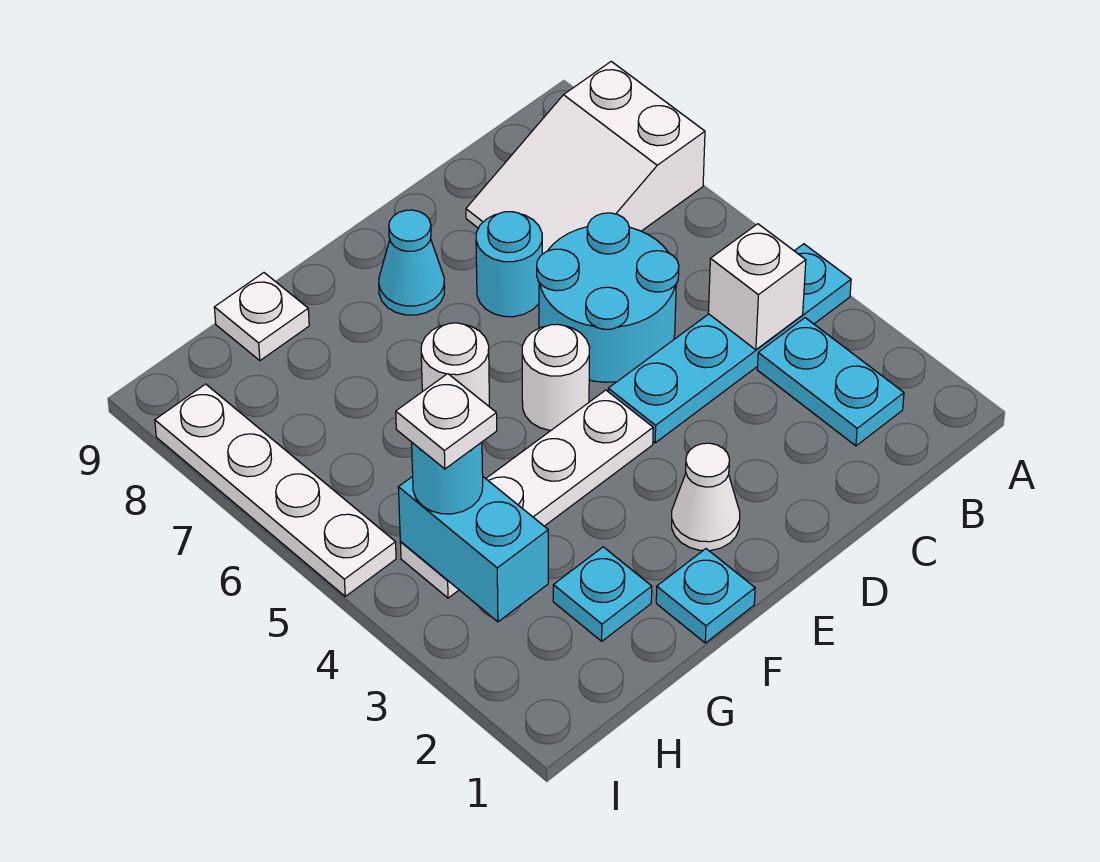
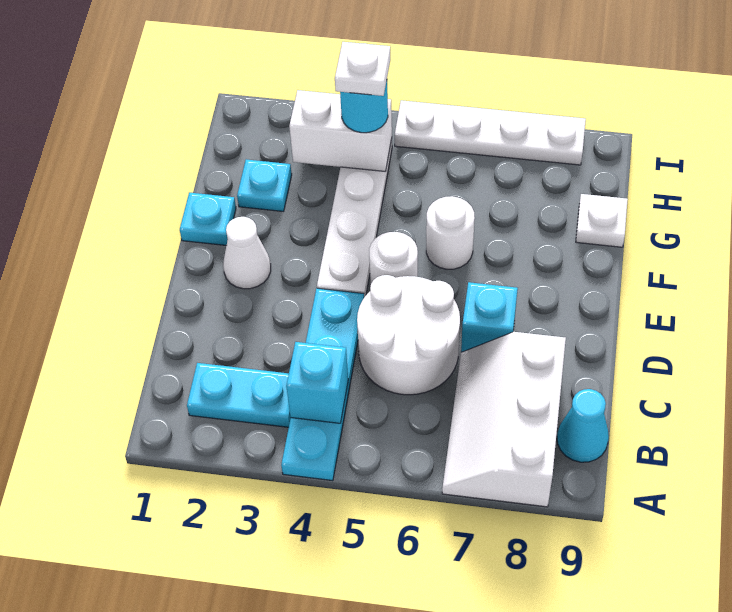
white slope A7:C8 level 1 top A -> white slope A7:C8 level 1 top 8
white brick B4 level 2 -> cyan brick B4 level 2
cyan round brick C5:D6 level 1 -> white round brick C5:D6 level 1
cyan round brick D7 level 1 -> cyan brick D7 level 1
cyan cone E8 level 1 -> cyan cone B9 level 1
cyan brick H3:H4 level 2 -> white brick H3:H4 level 2

